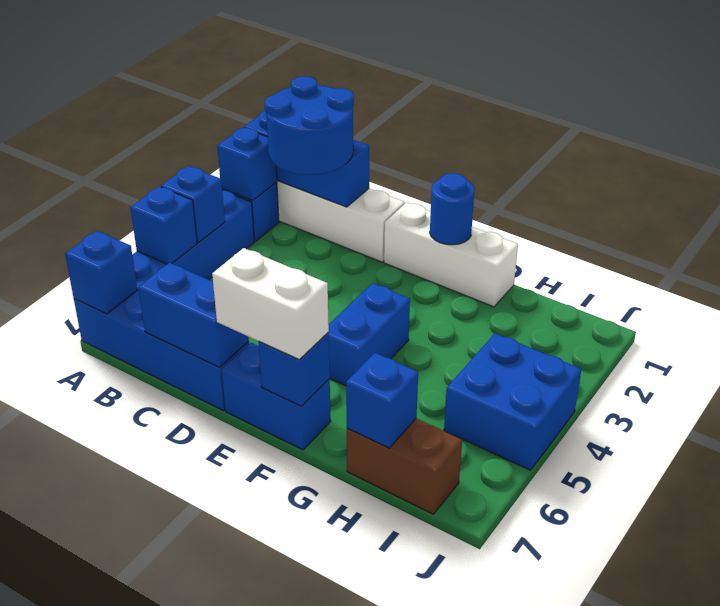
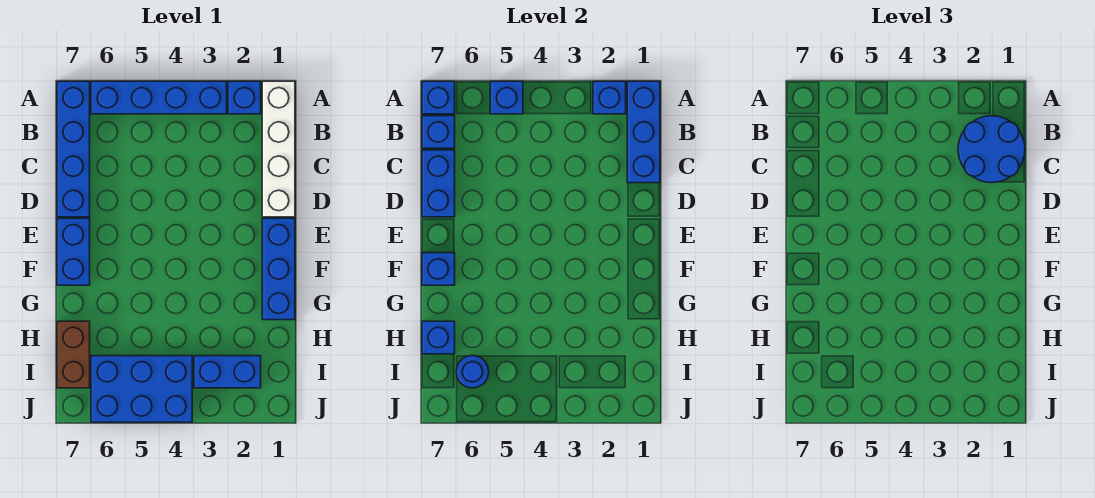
blue brick A4 level 2 -> blue brick B7 level 2
white brick E1:G1 level 1 -> blue brick E1:G1 level 1
white brick E7:F7 level 3 -> none
blue round brick F1 level 2 -> blue round brick I6 level 2
blue brick F4:F5 level 1 -> blue brick I2:I3 level 1
blue brick I4:J5 level 1 -> blue brick I4:J6 level 1

